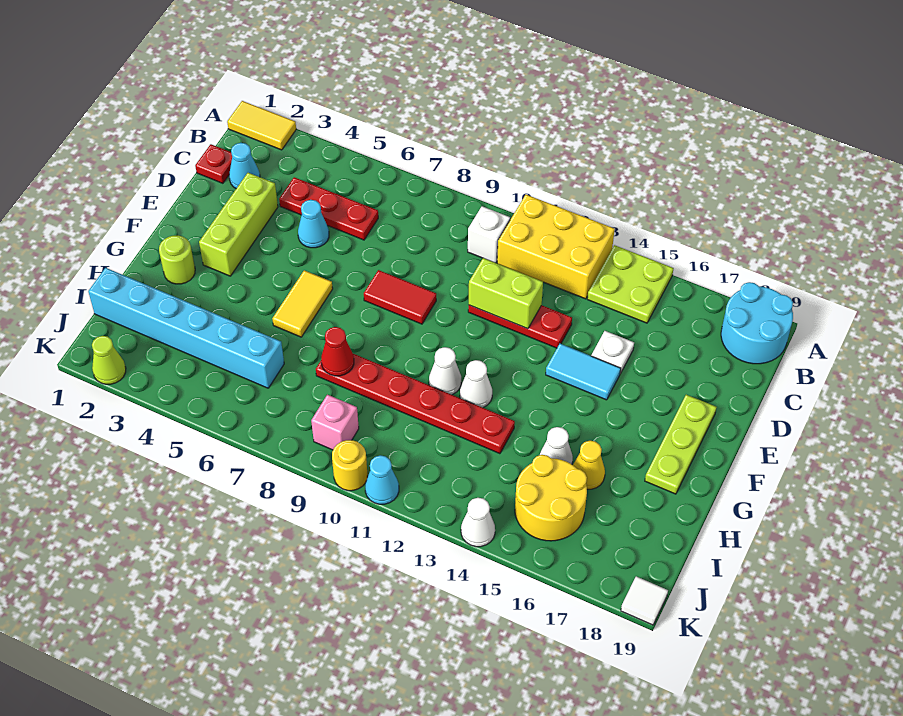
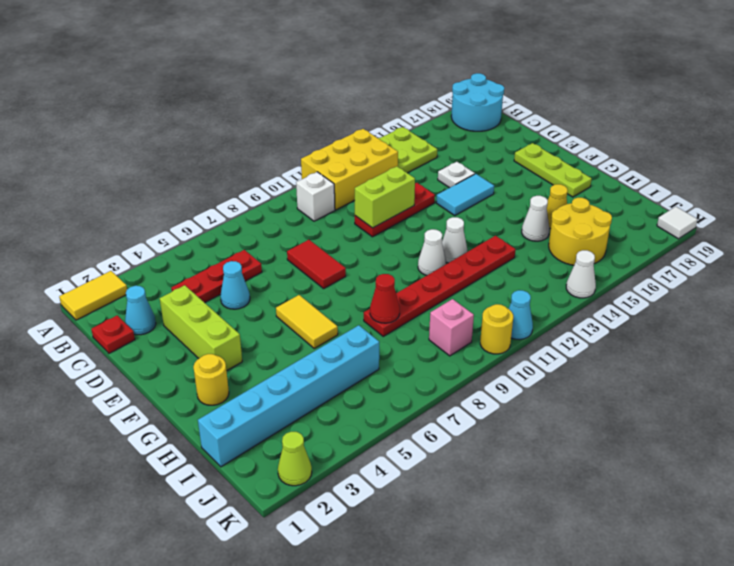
red tile E8:E9 level 1 -> red tile D8:E8 level 1
lime round brick G2 level 1 -> yellow round brick G2 level 1

